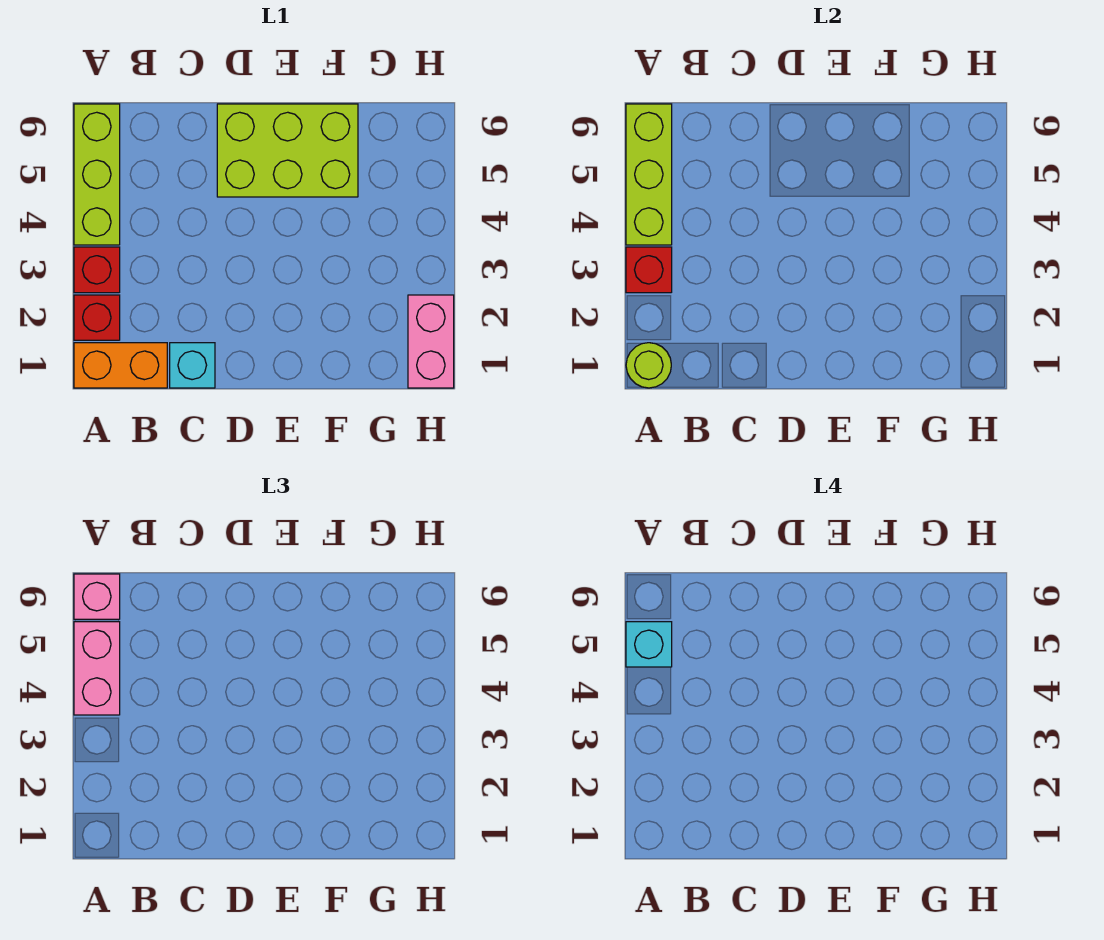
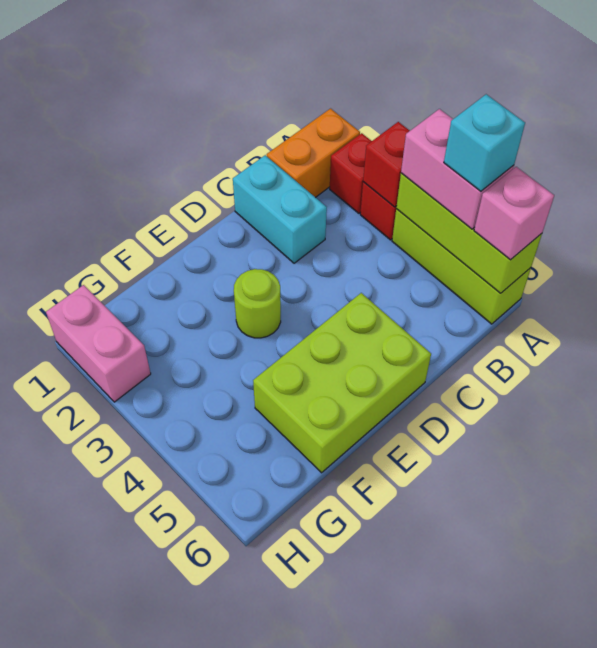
lime round brick A1 level 2 -> lime round brick E3 level 1
cyan brick C1 level 1 -> cyan brick C1:C2 level 1

